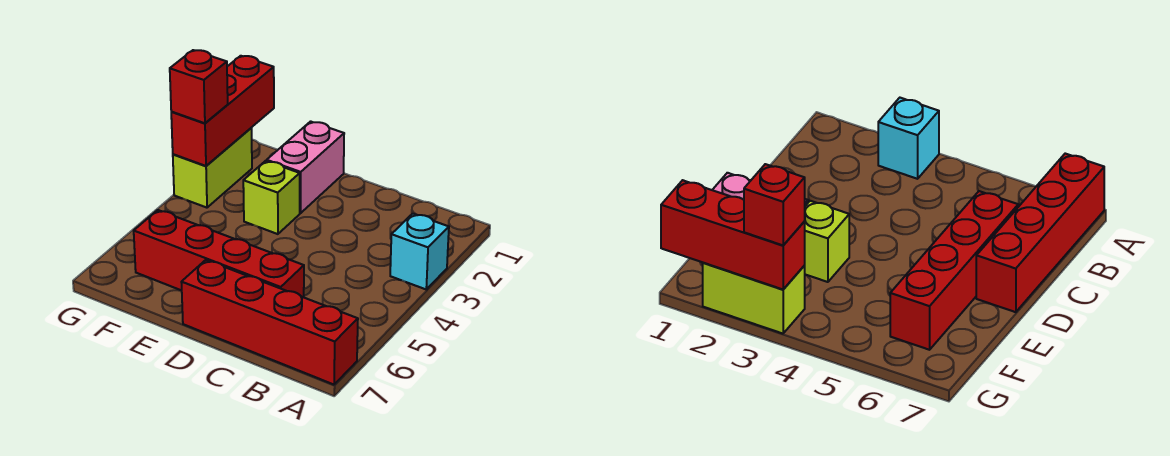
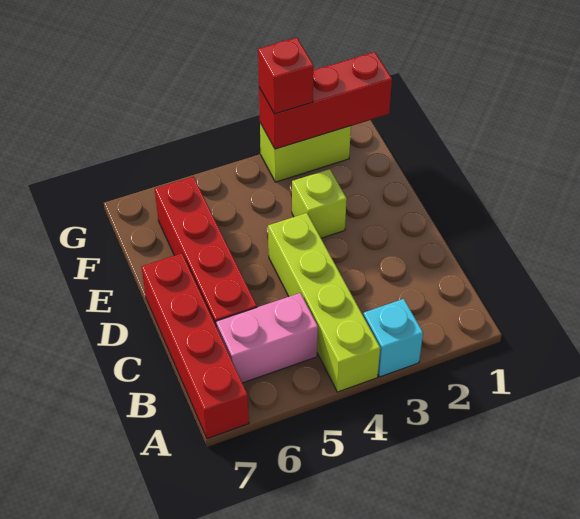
none -> lime brick A4:D4 level 1
pink brick E1:E2 level 1 -> pink brick B5:B6 level 1

